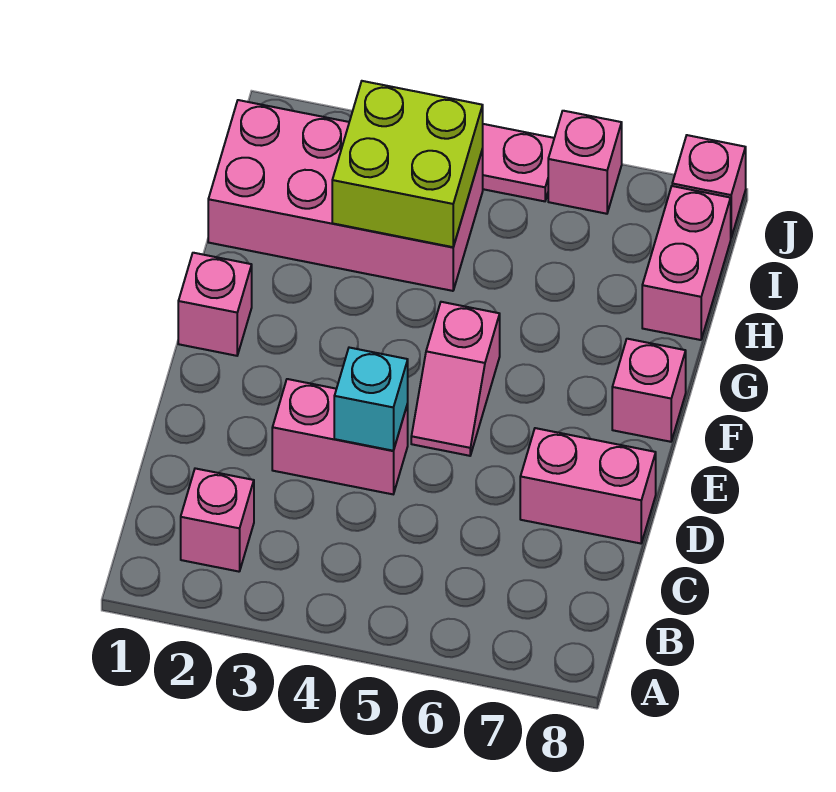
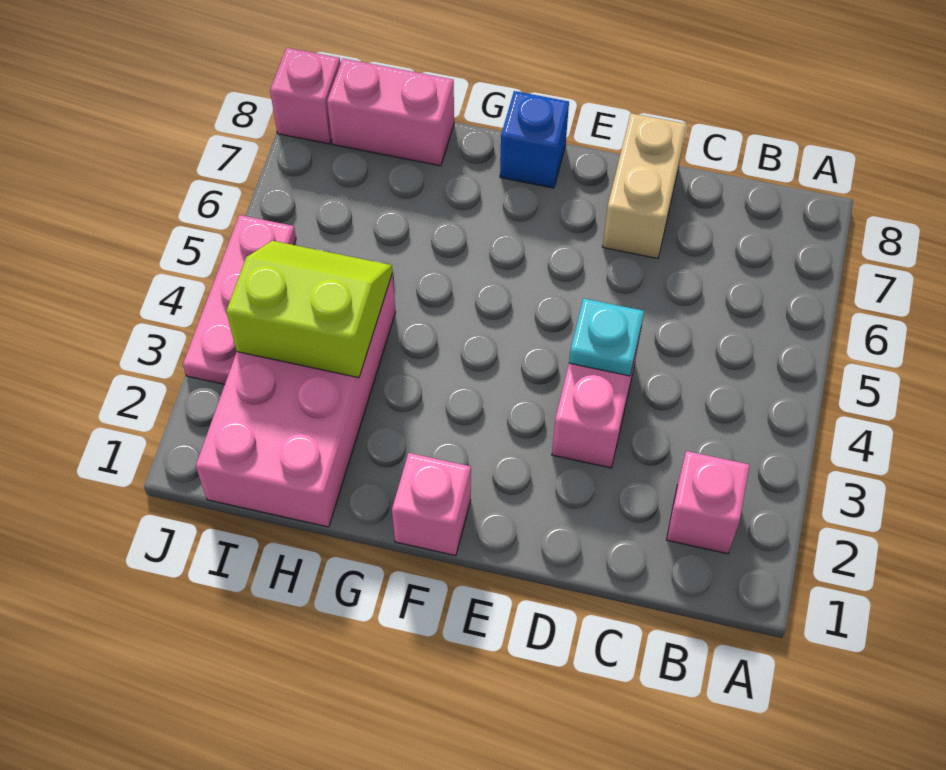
cyan brick D4 level 2 -> cyan plate D4 level 2
pink brick D7:D8 level 1 -> tan brick D7:D8 level 1
pink slope E5:F5 level 1 top F -> none
pink brick F8 level 1 -> blue brick F8 level 1
lime brick H3:I4 level 2 -> lime slope H3:I4 level 2 top 3
pink brick J6 level 1 -> none

